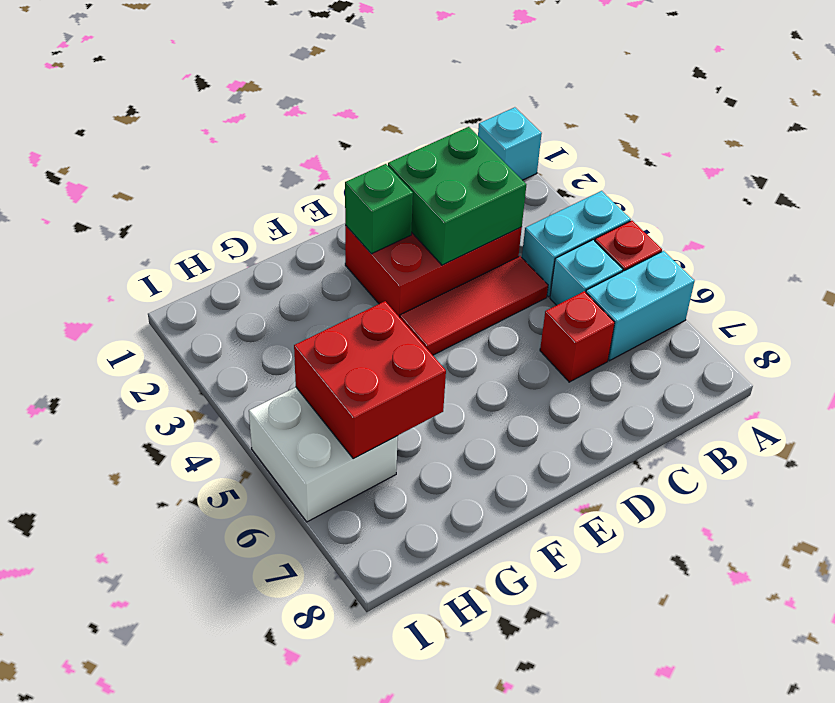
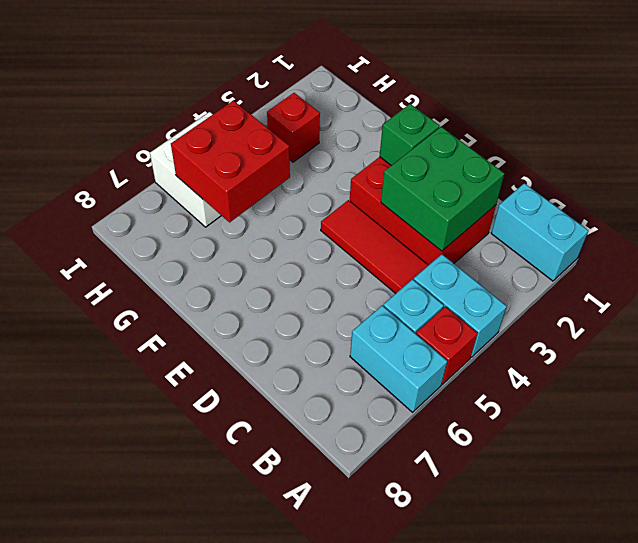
cyan brick A1 level 1 -> cyan brick A1:B1 level 1
red brick C6 level 1 -> red brick H3 level 1

